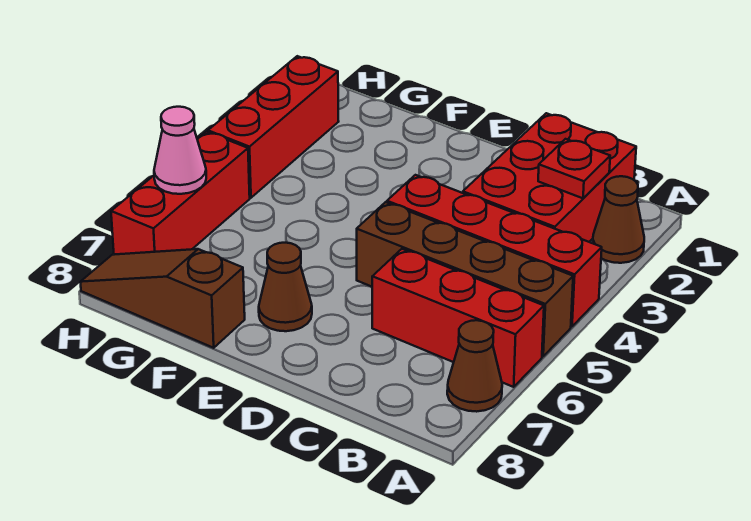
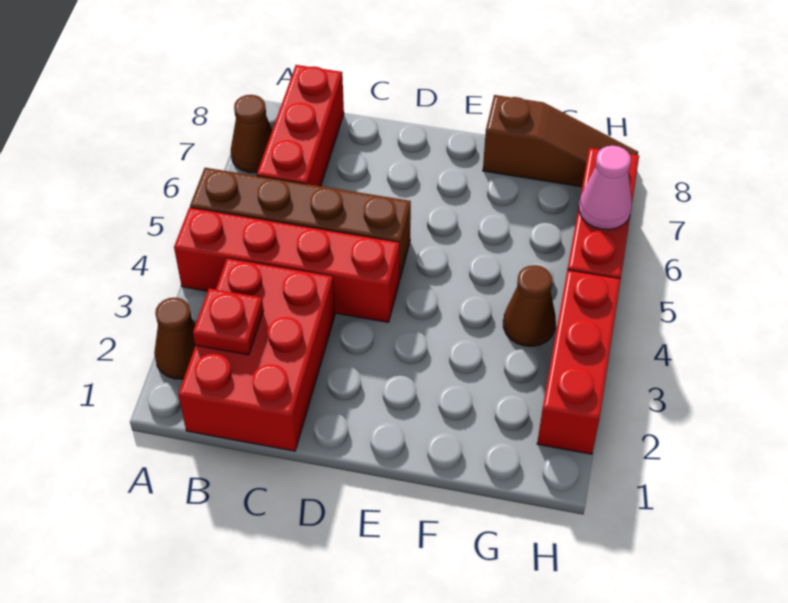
red brick A6:C6 level 1 -> red brick B6:B8 level 1
brown cone E7 level 1 -> brown cone G4 level 1

